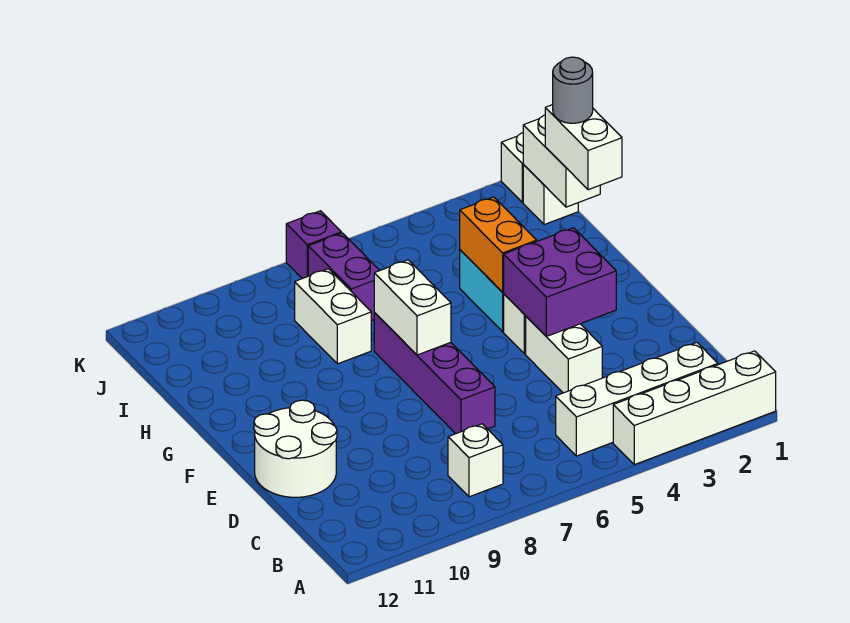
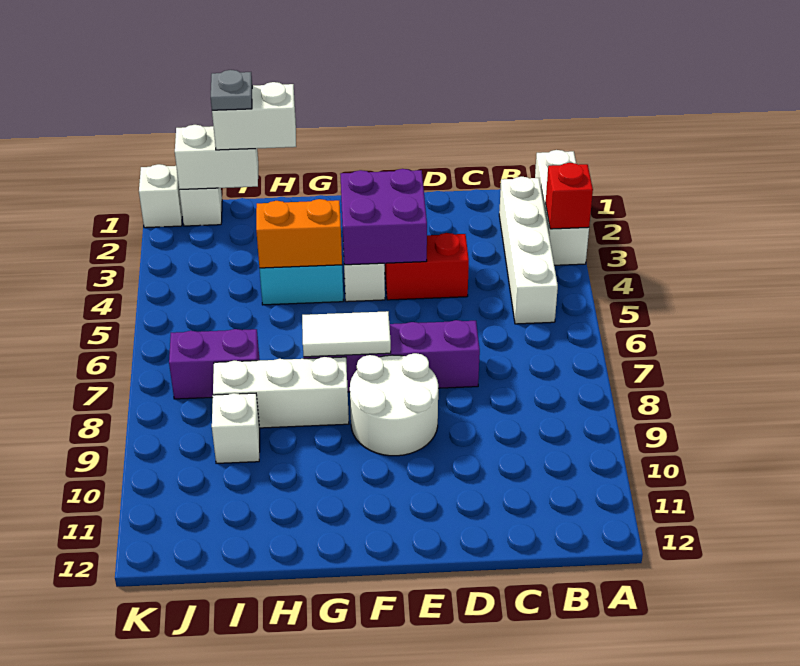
white brick A1:A4 level 1 -> white brick A1:A3 level 1
none -> red brick A3 level 2
white brick B8 level 1 -> white brick I9 level 1
white brick D4:E4 level 1 -> red brick D4:E4 level 1
white round brick D11:E12 level 1 -> white round brick E8:F9 level 1
white brick F7:G7 level 2 -> white tile F7:G7 level 2
white brick H8:I8 level 1 -> white brick G8:I8 level 1
grey round brick I1 level 4 -> grey plate I1 level 4
purple brick K7 level 1 -> none

